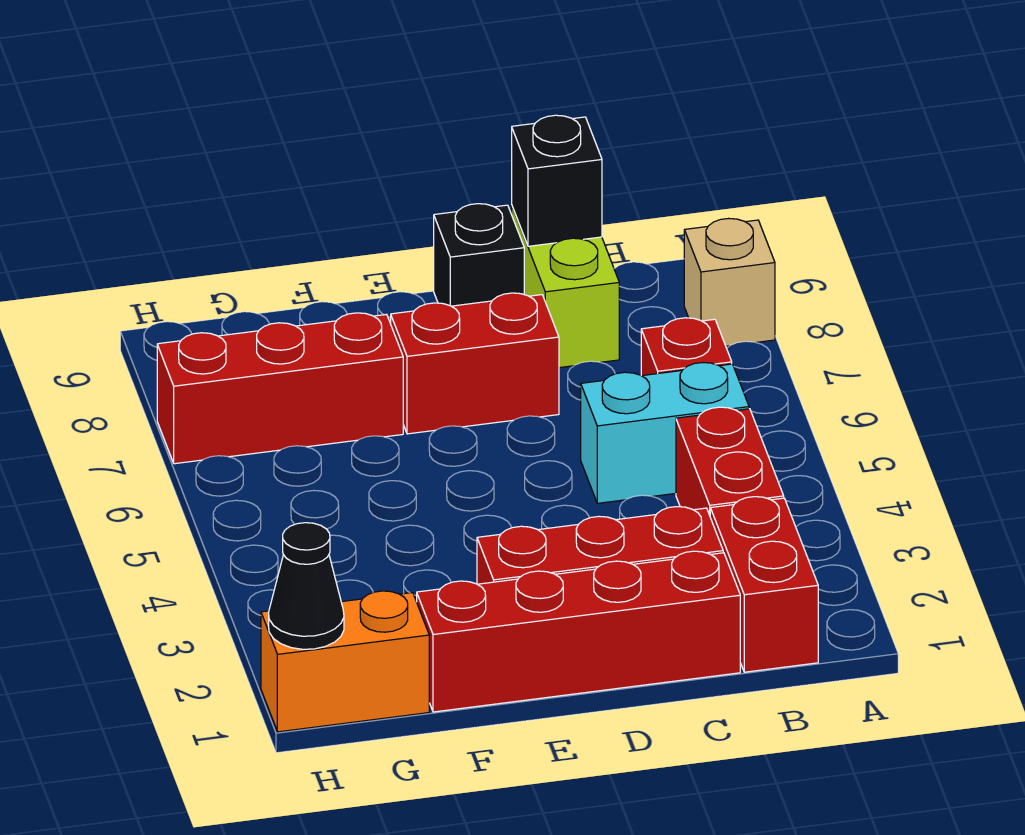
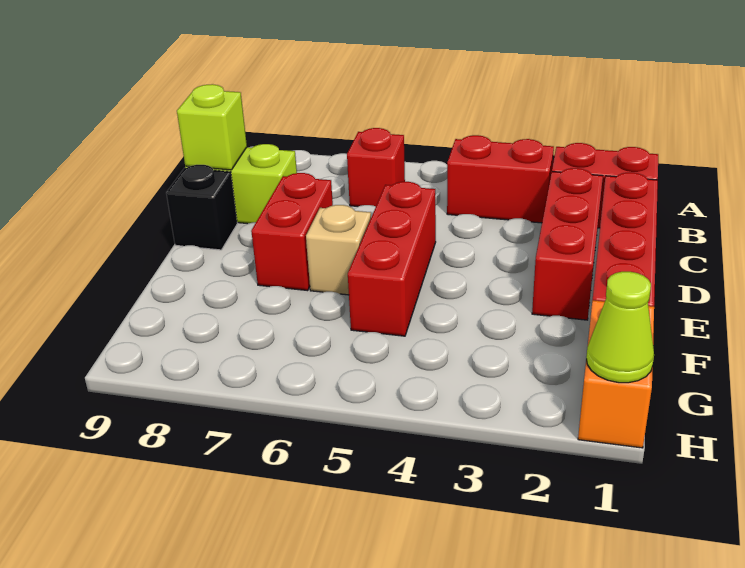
tan brick A8 level 1 -> tan brick E6 level 1
cyan brick B5:C5 level 1 -> none
black brick C9 level 2 -> lime brick C9 level 2
red brick F7:H7 level 1 -> red brick D5:F5 level 1
black cone H1 level 2 -> lime cone H1 level 2

